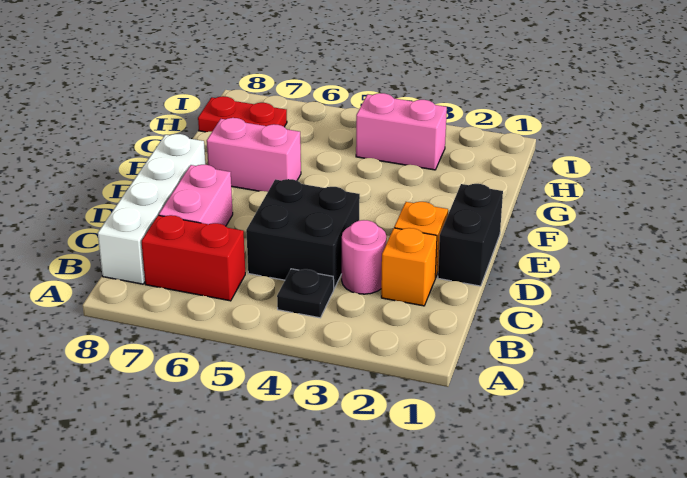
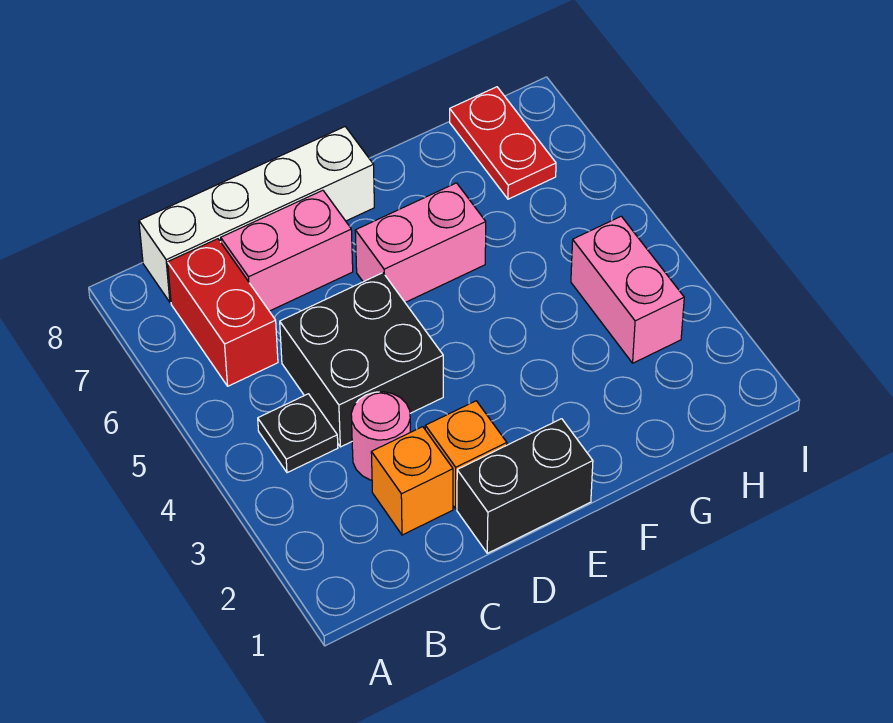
pink brick F6:F7 level 1 -> pink brick E6:F6 level 1

